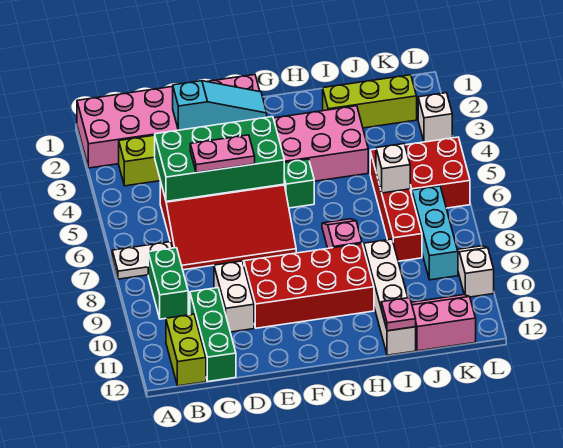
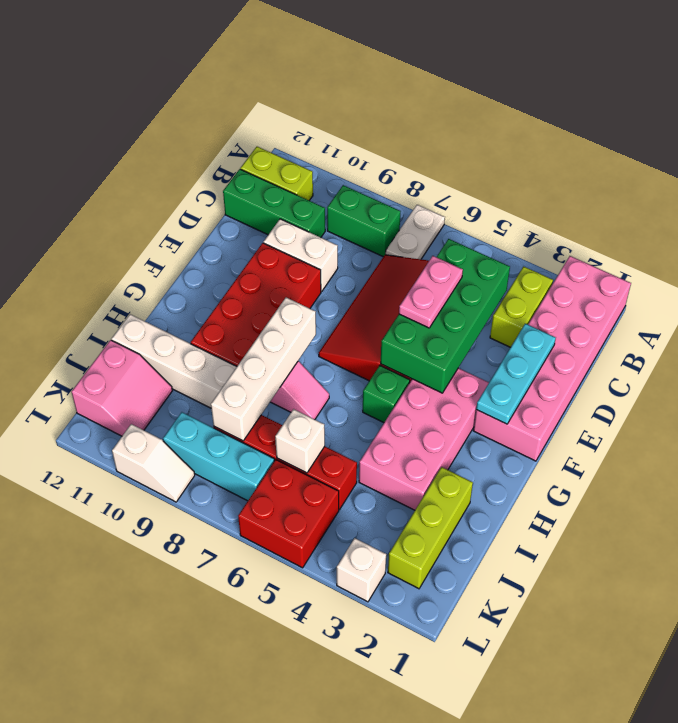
cyan slope D2:F2 level 2 top D -> cyan plate D2:F2 level 2
none -> white brick G8:J8 level 2
pink plate I12 level 2 -> none

